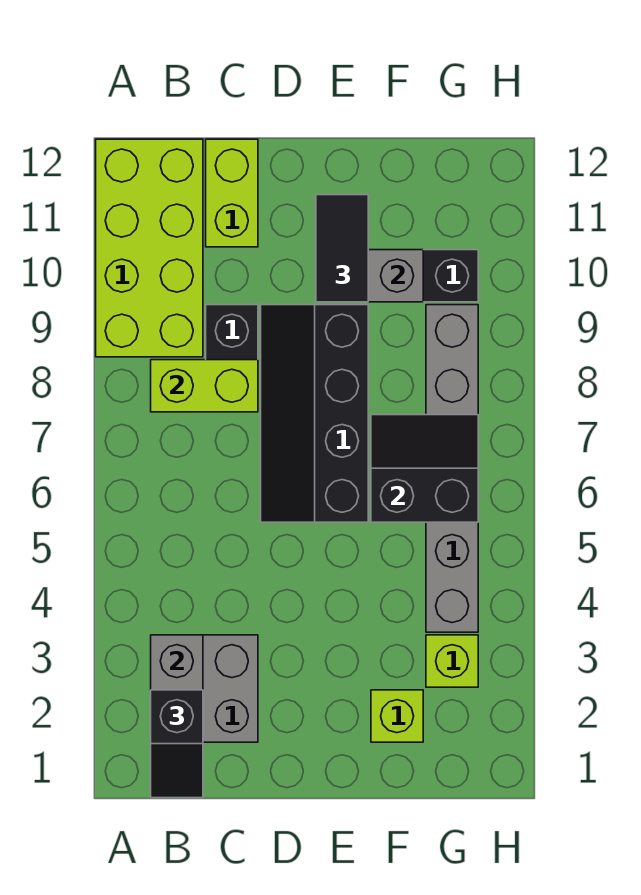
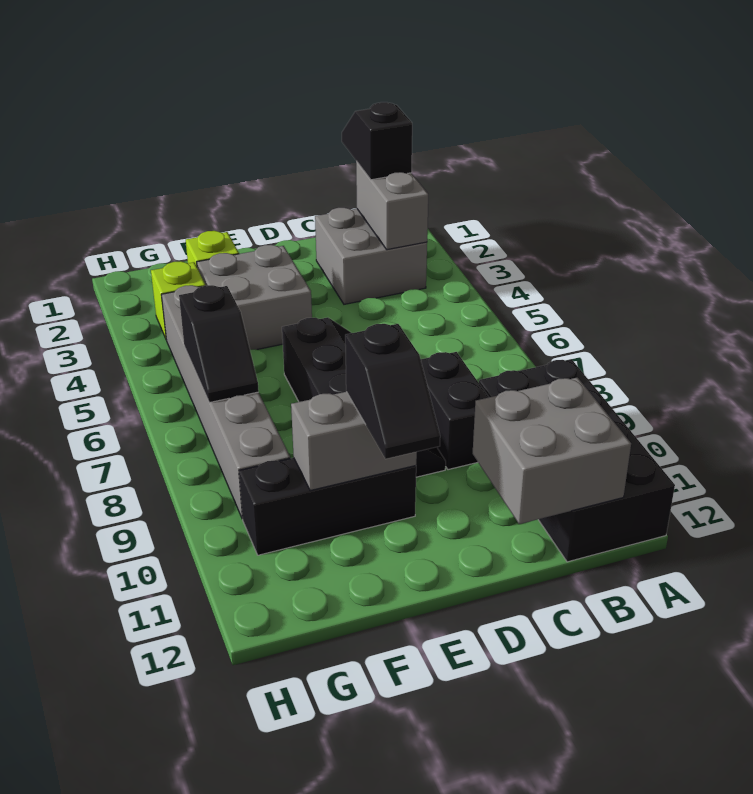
lime brick A9:B12 level 1 -> black brick A9:B12 level 1
lime brick B8:C8 level 2 -> none
none -> grey brick B11:C12 level 2
lime brick C11:C12 level 1 -> none
none -> grey brick E3:F4 level 1
black tile E10:E11 level 3 -> black slope E10:E11 level 3 top 10
black slope F6:G7 level 2 top 6 -> black slope G6:G7 level 2 top 6

